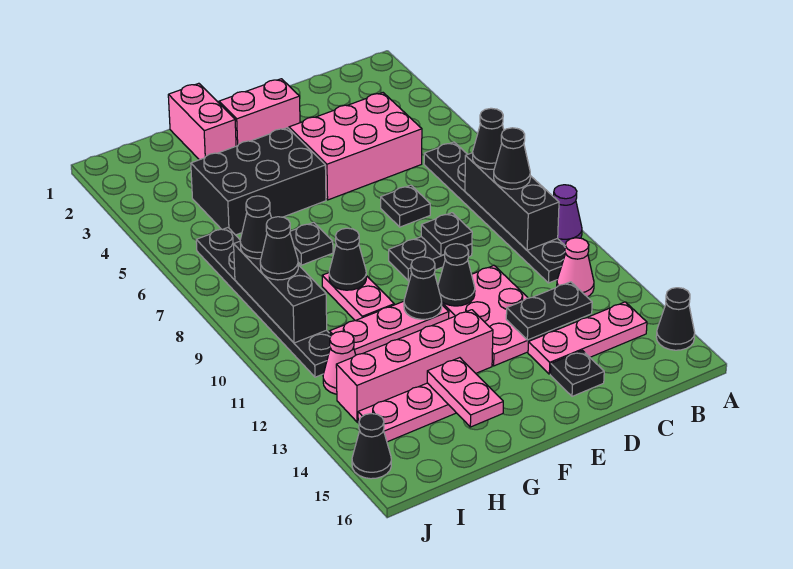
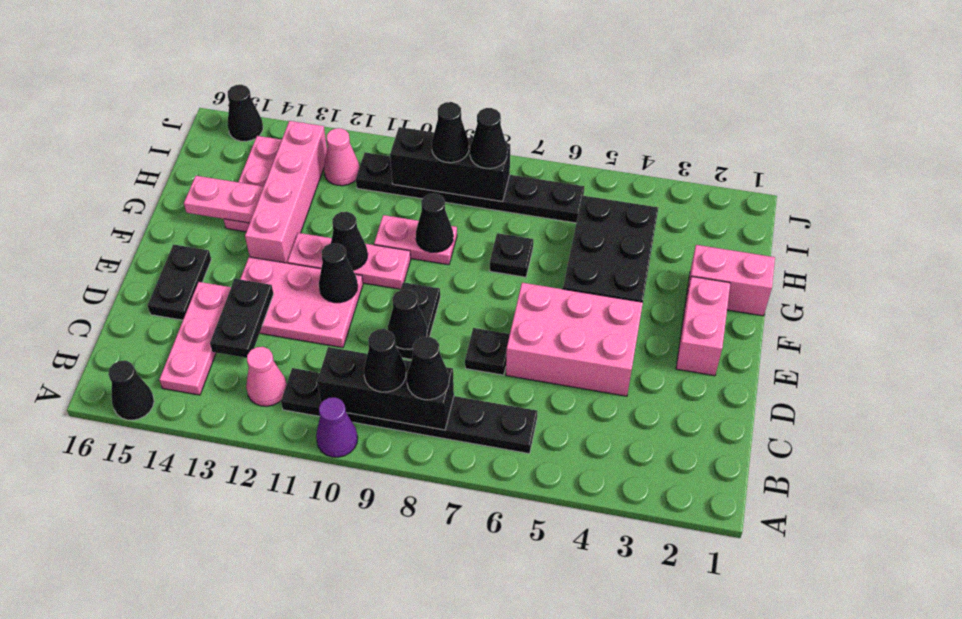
pink brick C4:E5 level 1 -> pink brick D4:E6 level 1
black plate D9 level 2 -> black cone D9 level 2
black plate D15 level 1 -> black plate D15:E15 level 1
pink plate F11:H11 level 1 -> pink plate F10:F12 level 1

